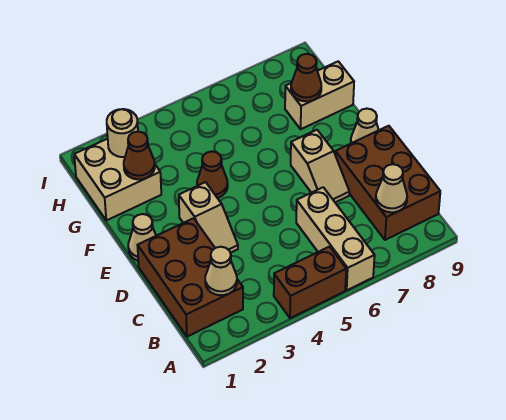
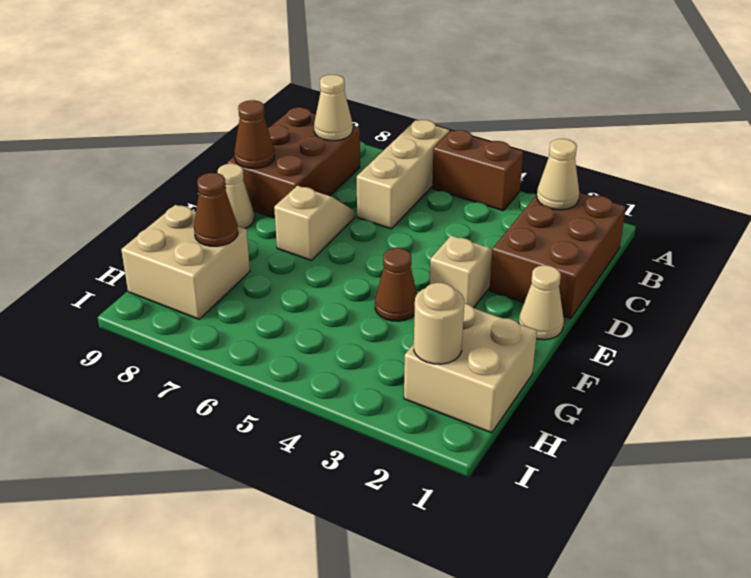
brown cone G2 level 2 -> brown cone D9 level 2
tan brick G8:G9 level 1 -> tan brick G8:H9 level 1

